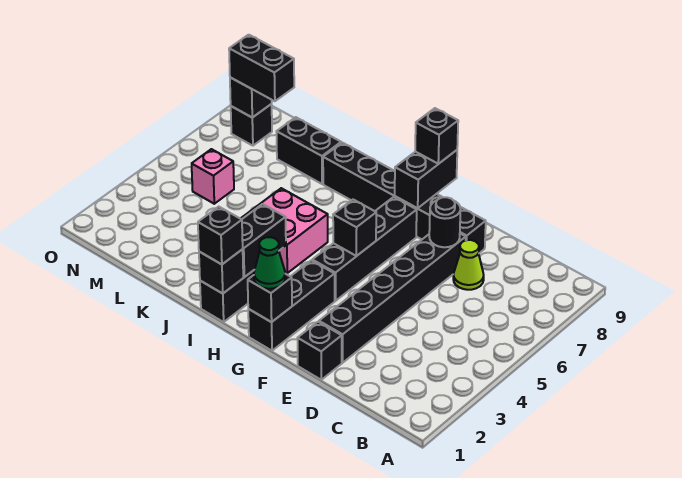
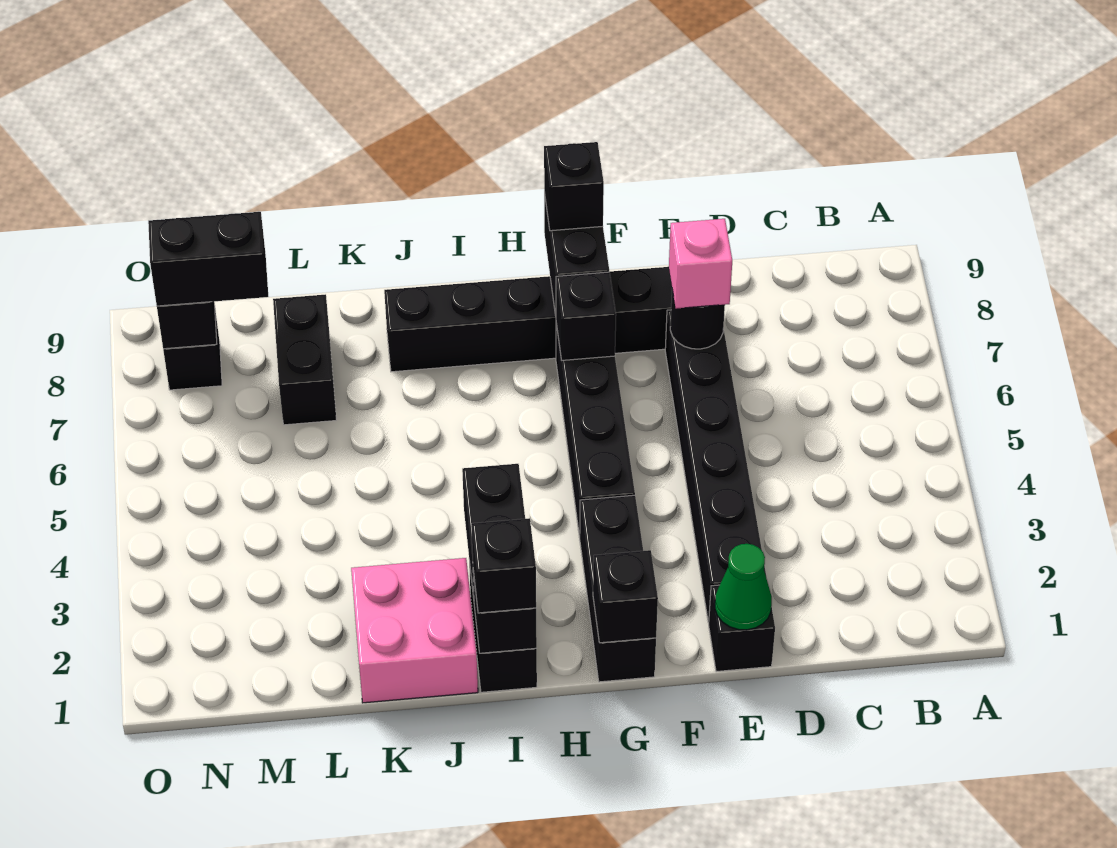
lime cone D7 level 1 -> none
green cone G1 level 3 -> green cone E1 level 2
black brick G5 level 2 -> black brick G7 level 2
pink brick I4:J5 level 1 -> pink brick J1:K2 level 1
black brick K8:L8 level 1 -> black brick L7:L8 level 1
pink brick M5 level 1 -> pink brick E7 level 3

